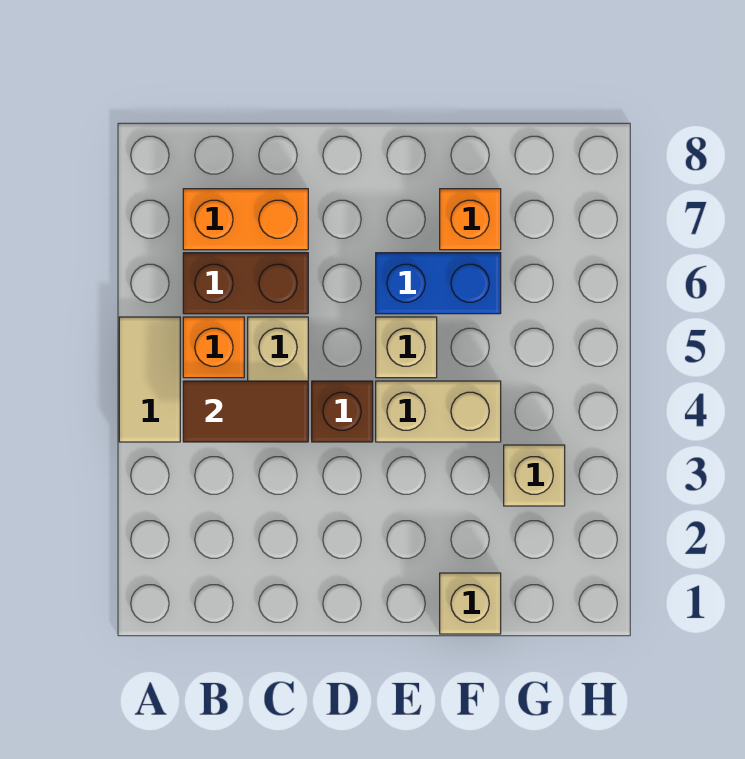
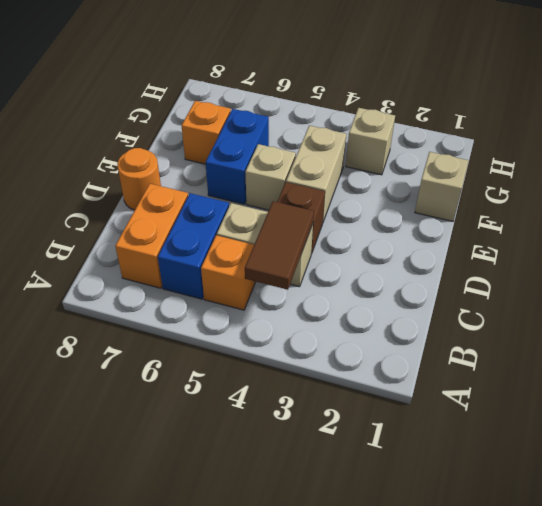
tan tile A4:A5 level 1 -> none
brown brick B6:C6 level 1 -> blue brick B6:C6 level 1
none -> orange round brick D8 level 1

